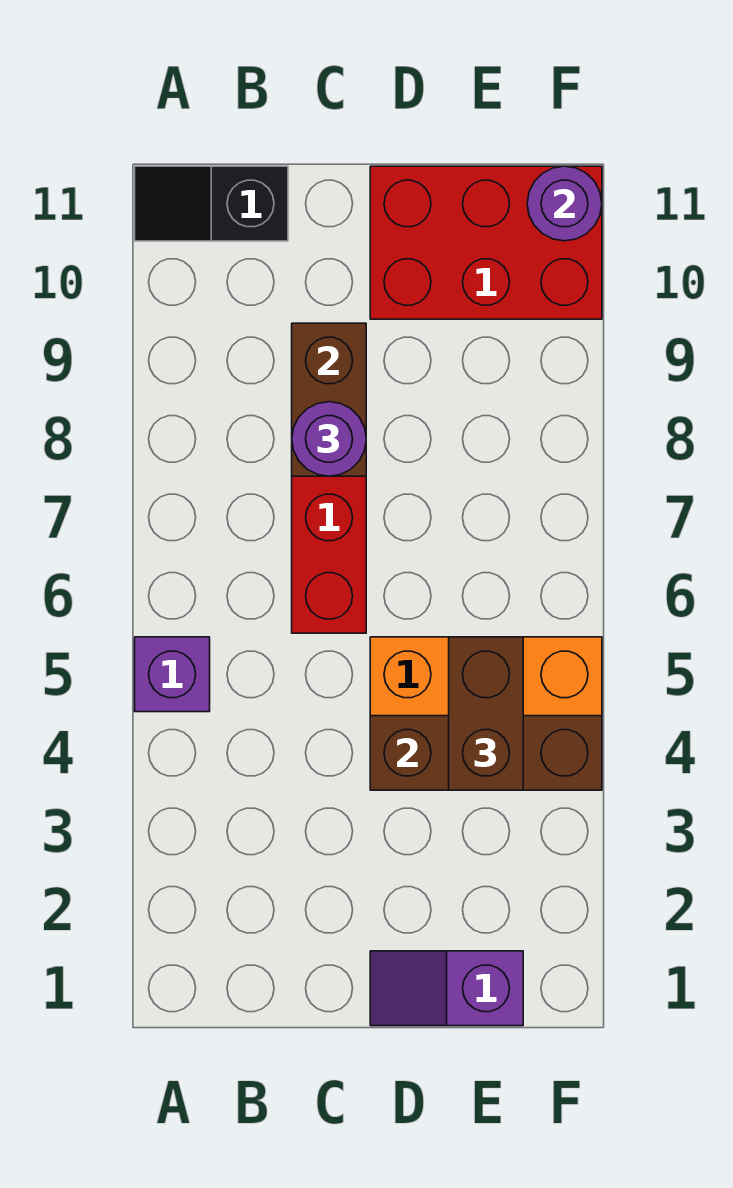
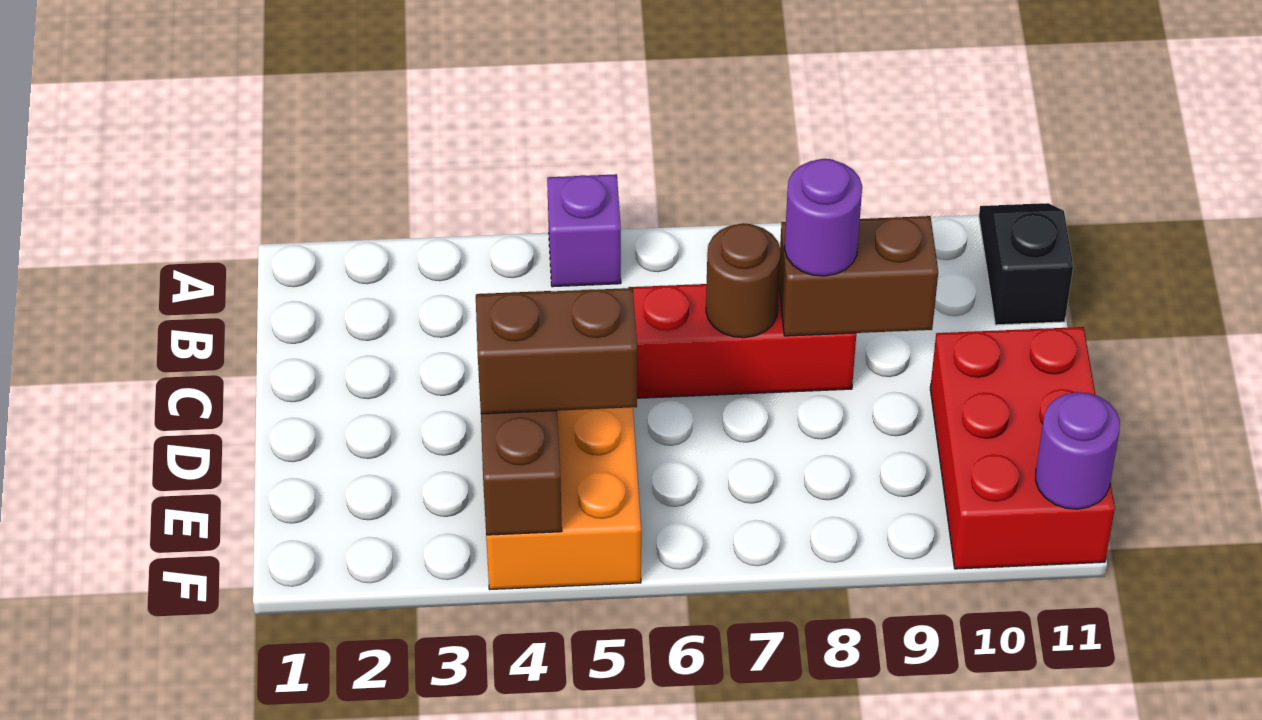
none -> brown round brick C7 level 2
purple slope D1:E1 level 1 top E -> none

